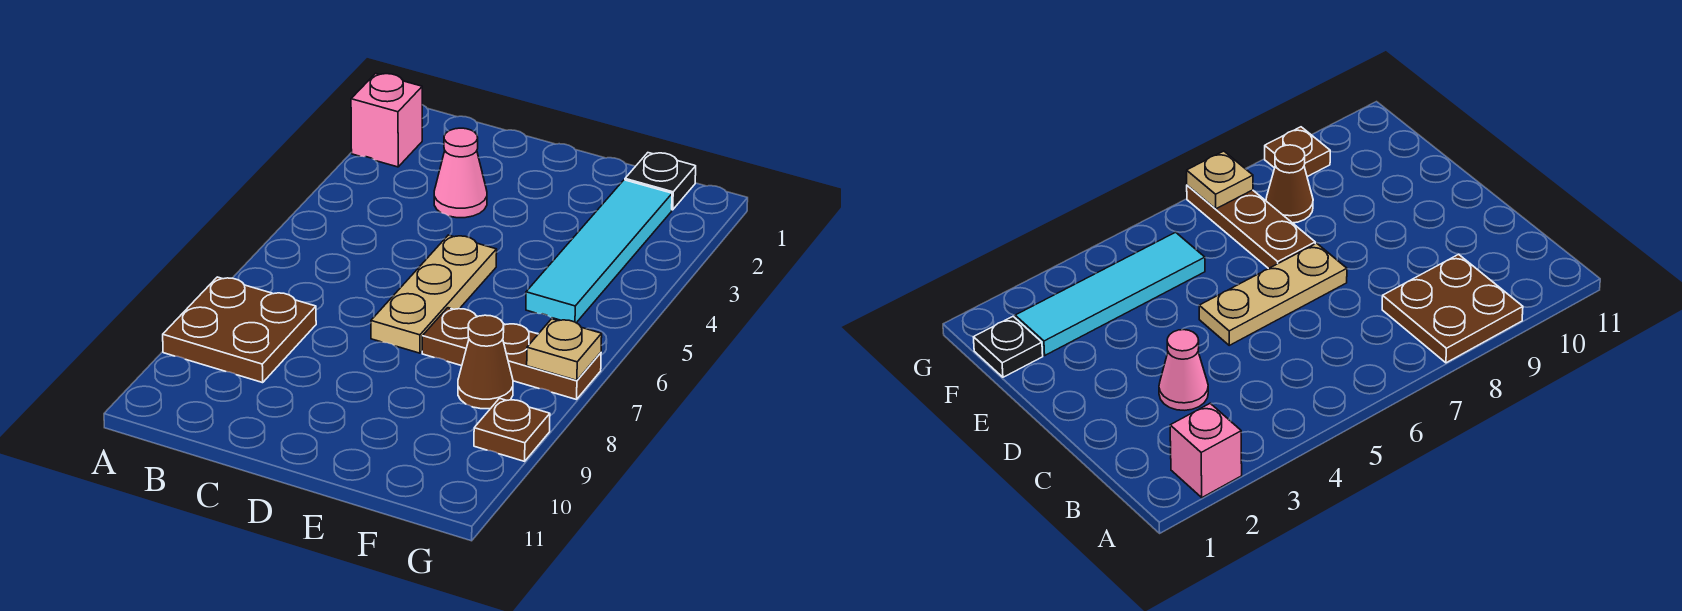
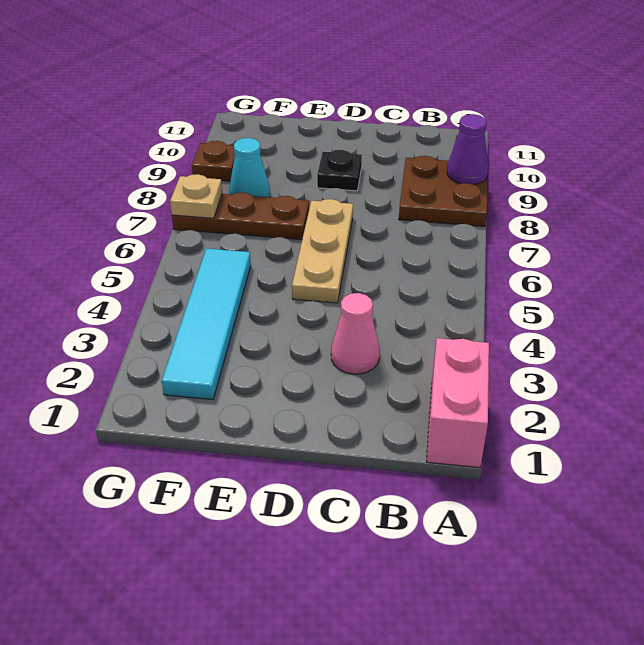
pink brick A2 level 1 -> pink brick A1:A2 level 1
none -> purple cone A9 level 2
black plate F1 level 1 -> black plate D9 level 1
brown cone F8 level 1 -> cyan cone F8 level 1

